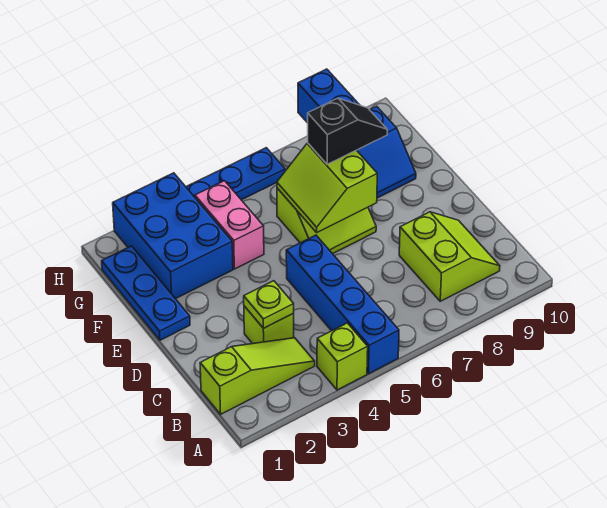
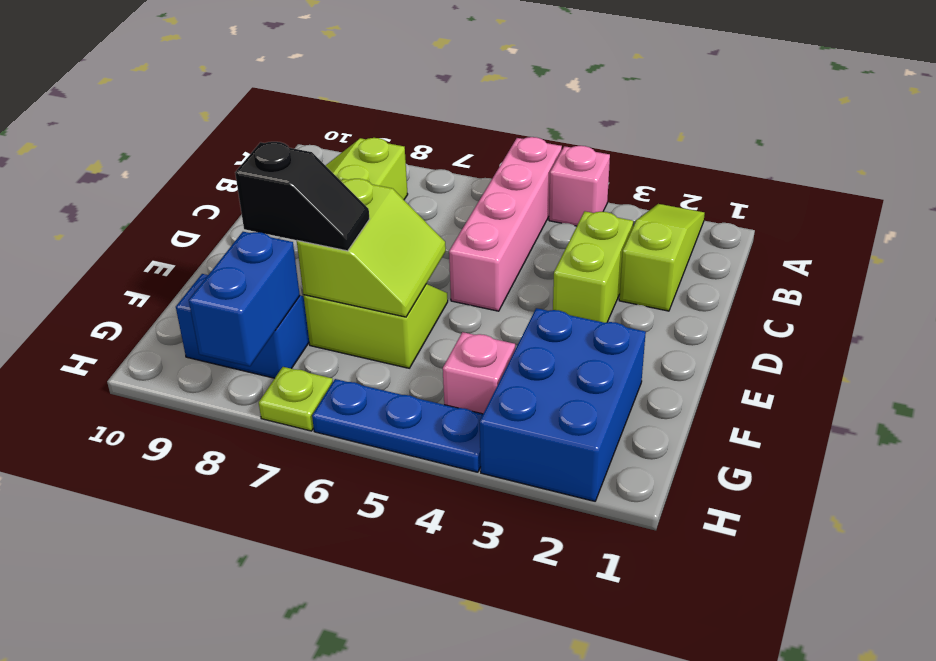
lime brick A4 level 1 -> pink brick A4 level 1
blue brick A5:D5 level 1 -> pink brick A5:D5 level 1
lime slope B1:B3 level 1 top 1 -> lime slope A2:C2 level 1 top C
lime brick C3 level 1 -> lime brick C3:D3 level 1
lime plate C3 level 2 -> lime plate H7 level 1
blue plate E1:G1 level 1 -> none
pink brick F4:G4 level 1 -> pink brick G4 level 1
black slope F7:F8 level 3 top 7 -> black slope F7:F8 level 3 top 8

